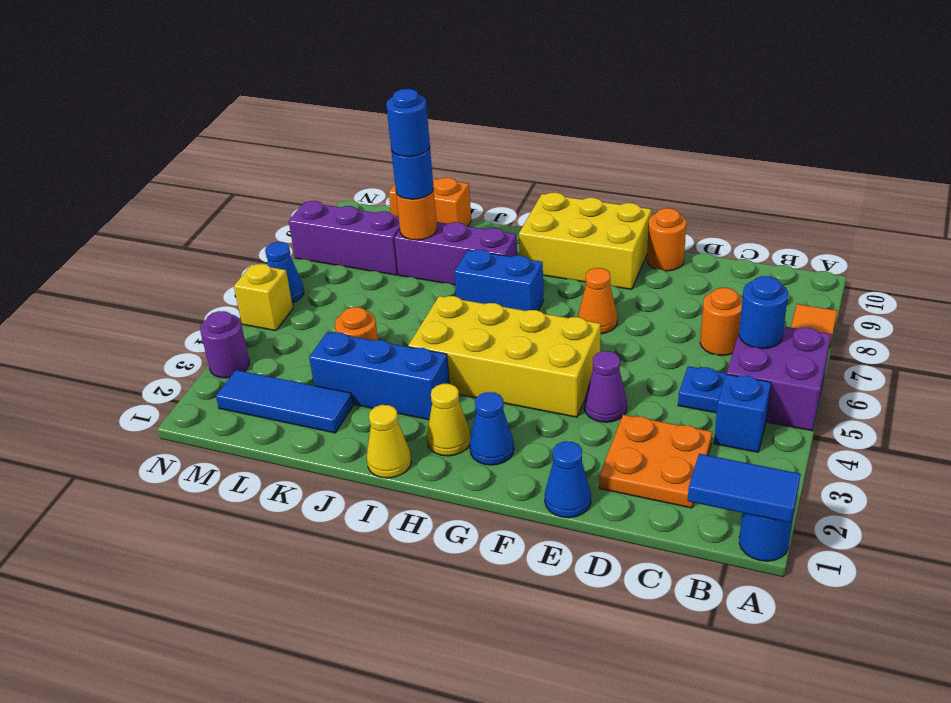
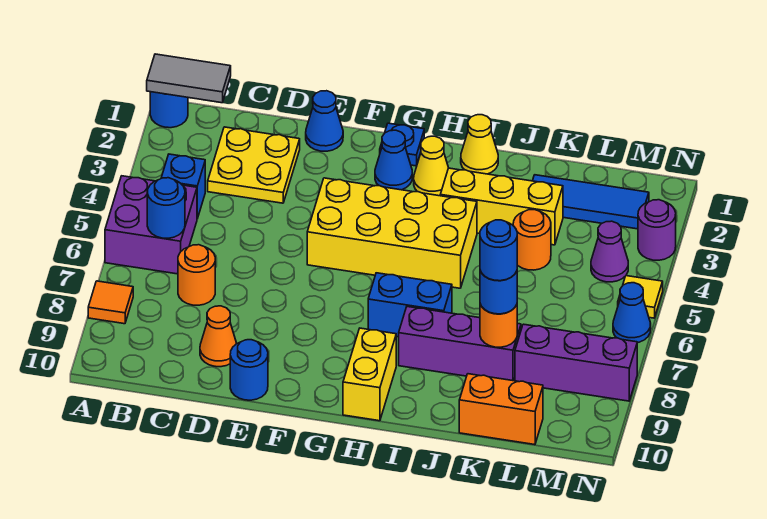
blue tile A1:B1 level 2 -> grey tile A1:B1 level 2
orange plate C2:D3 level 1 -> yellow plate C2:D3 level 1
blue plate C5 level 1 -> blue plate G1 level 1
purple cone E4 level 1 -> purple cone M4 level 1
orange round brick E10 level 1 -> blue round brick E10 level 1
orange cone F7 level 1 -> orange cone D9 level 1
yellow brick F9:H10 level 1 -> yellow brick H9:H10 level 1
blue brick I3:K3 level 1 -> yellow brick I3:K3 level 1
yellow brick N5 level 1 -> yellow tile N5 level 1

